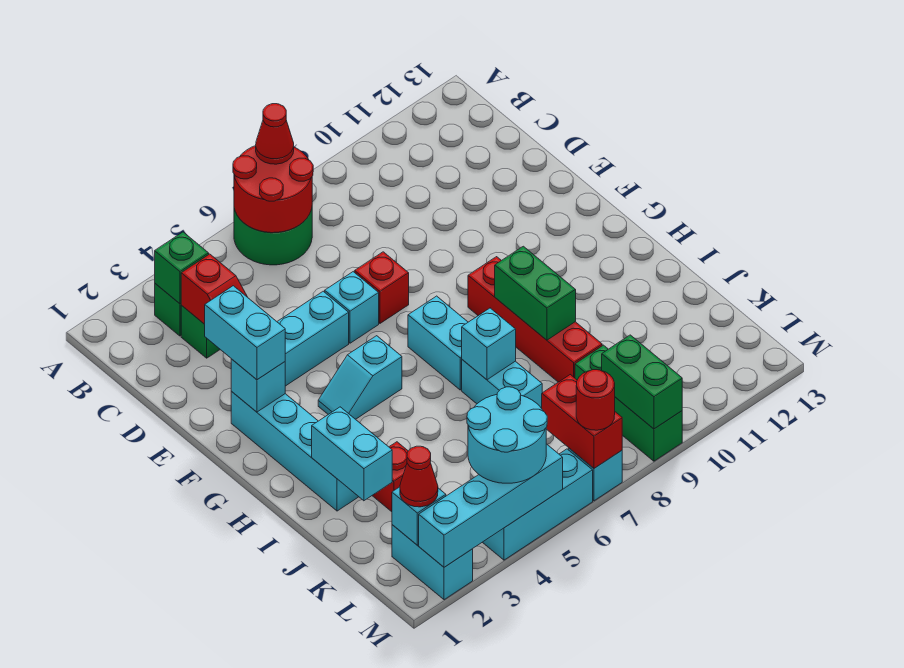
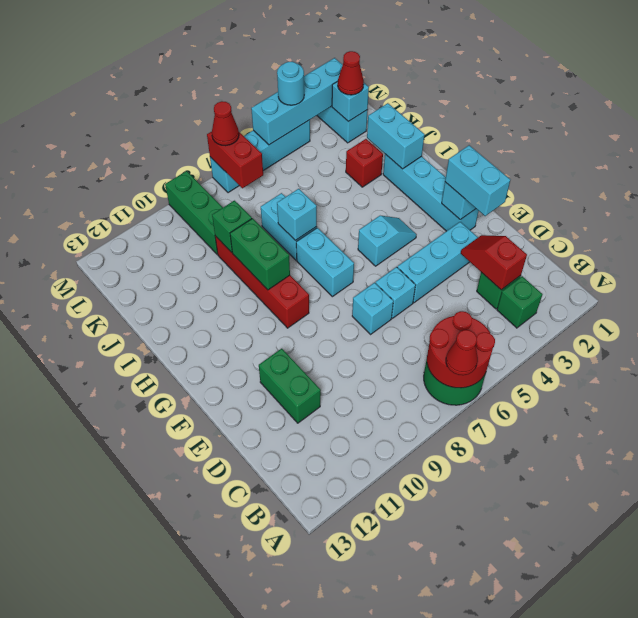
green brick B3 level 2 -> green brick J9 level 2
red brick E7 level 1 -> cyan brick E7 level 1
cyan round brick L4:M5 level 3 -> cyan round brick M4 level 3
green brick L9:M9 level 2 -> green brick D11:E11 level 1
red round brick M7 level 3 -> red cone M7 level 3

